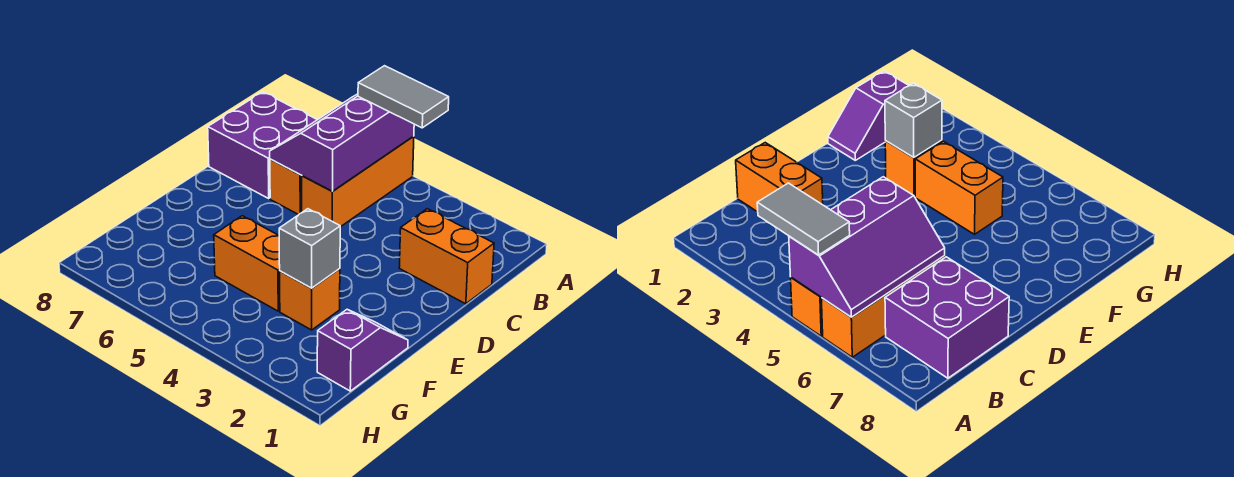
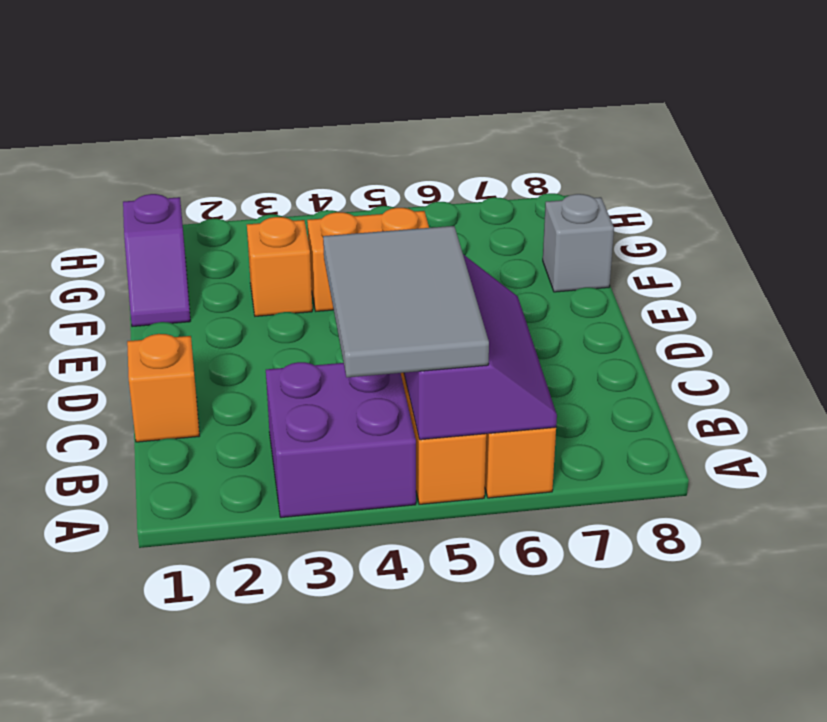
grey tile A4:A5 level 3 -> grey tile A4:C5 level 3
purple brick B7:C8 level 1 -> purple brick A3:B4 level 1
orange brick C1:C2 level 1 -> orange brick C1 level 1
grey brick F3 level 2 -> grey brick F8 level 1

